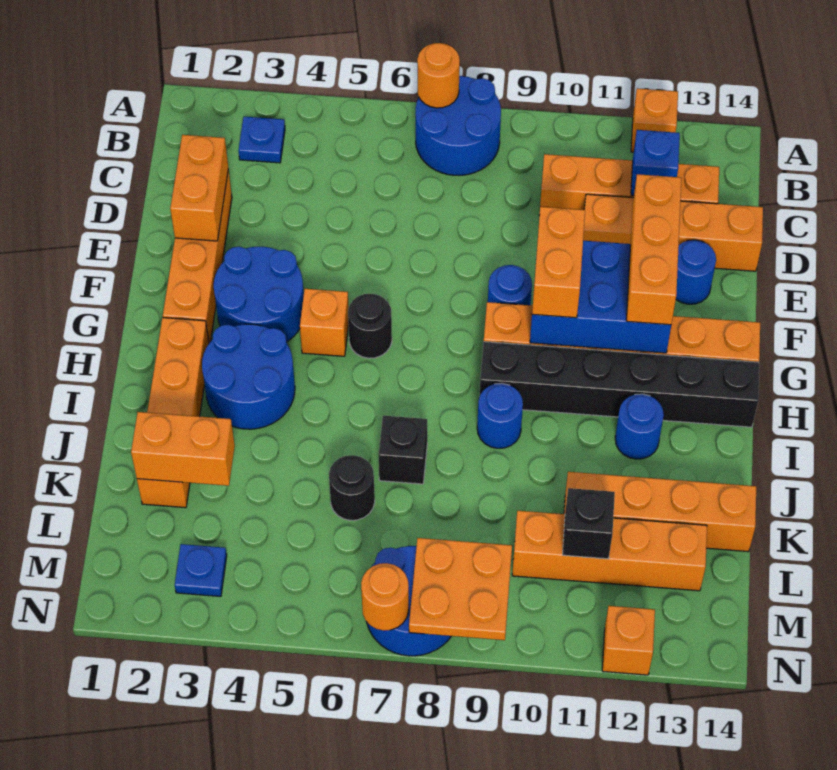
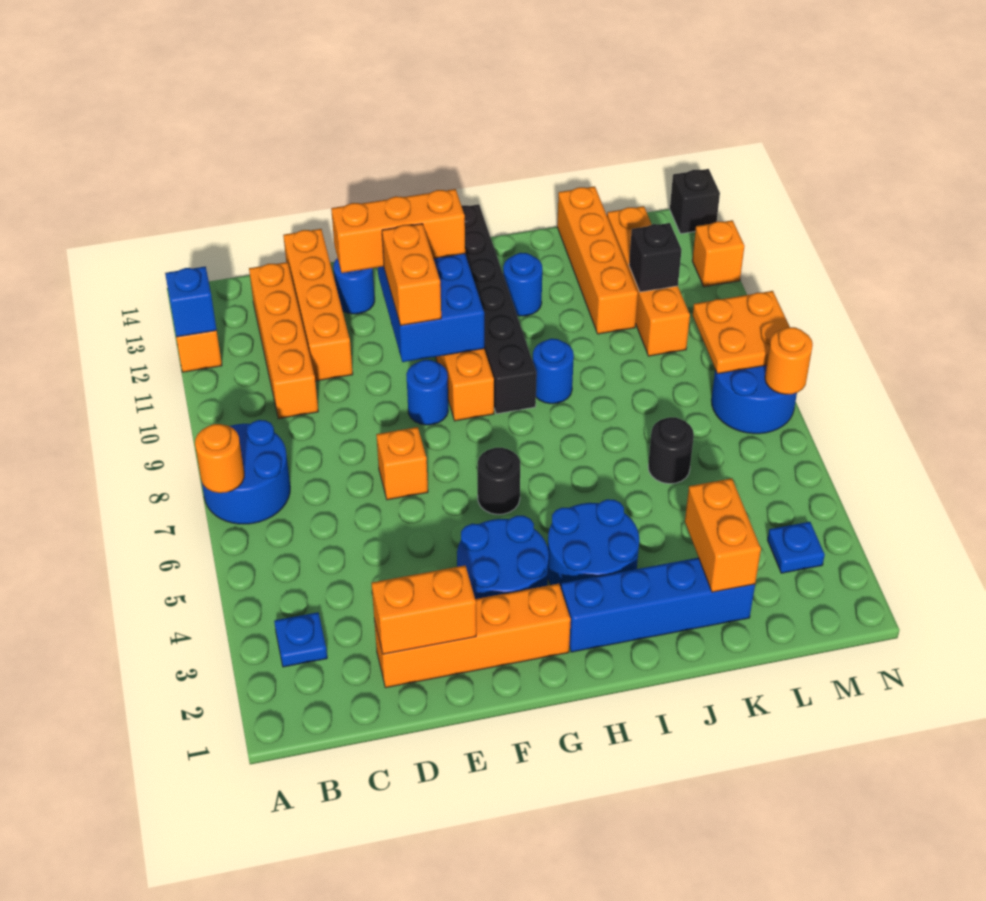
blue brick C12 level 2 -> blue brick A12 level 2
orange brick F10:G10 level 3 -> orange brick F10:F11 level 3
orange brick G5 level 1 -> orange brick E7 level 1
orange brick H2:K2 level 1 -> blue brick H2:K2 level 1
black brick J7 level 1 -> black brick N14 level 1

